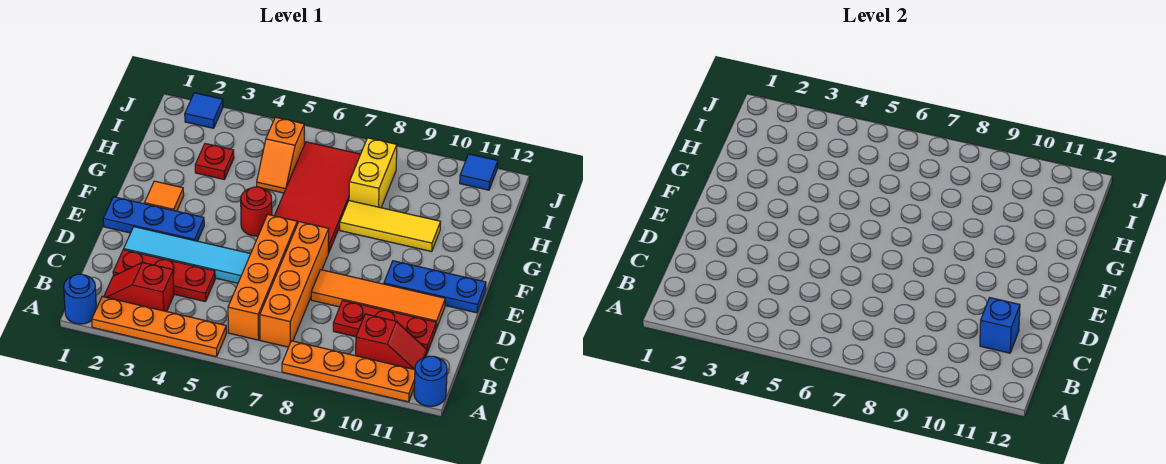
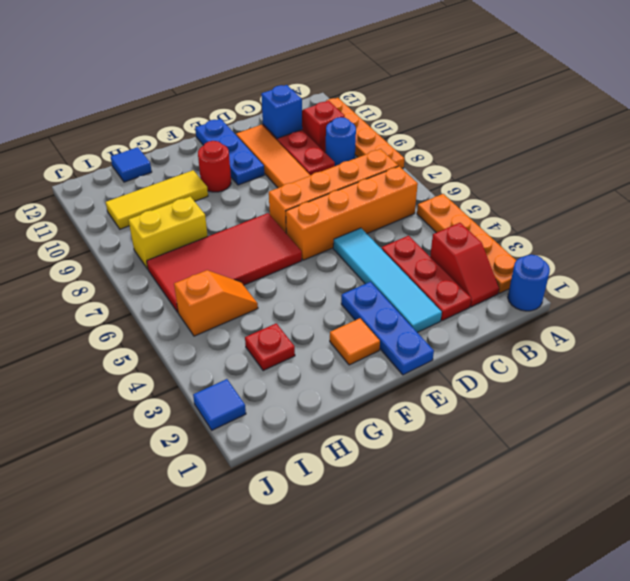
blue round brick A12 level 1 -> blue round brick B9 level 1
red round brick F5 level 1 -> red round brick F10 level 1
yellow tile G8:G10 level 1 -> yellow tile G10:I10 level 1
blue tile J11 level 1 -> blue tile H12 level 1

